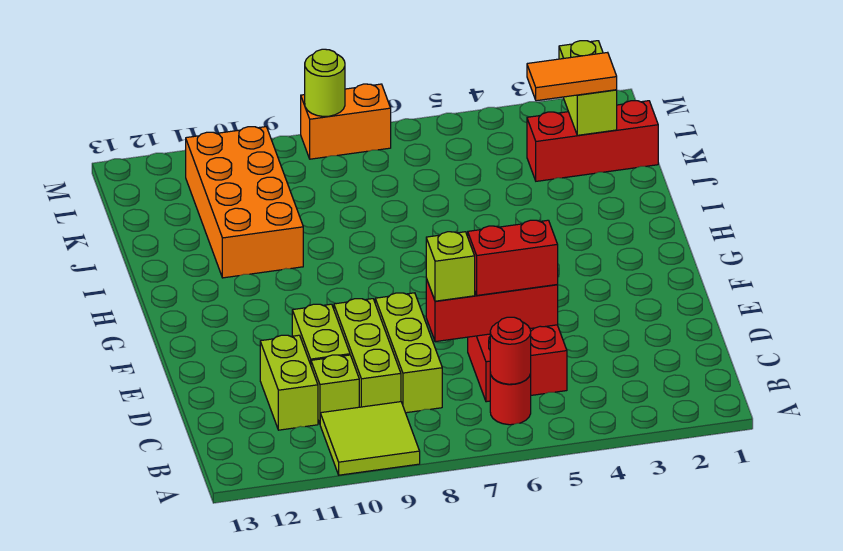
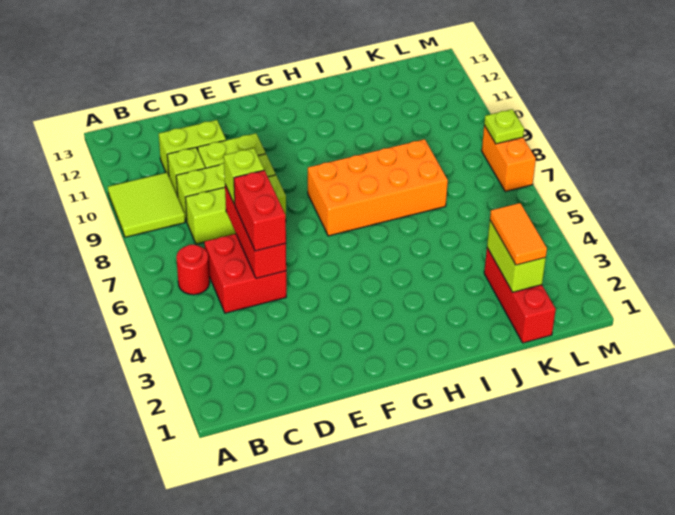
red round brick B6 level 2 -> none
orange brick I10:L11 level 1 -> orange brick G7:J8 level 1
lime brick K2:L2 level 2 -> lime brick K2:K3 level 2
lime round brick M8 level 2 -> lime plate M8 level 2

